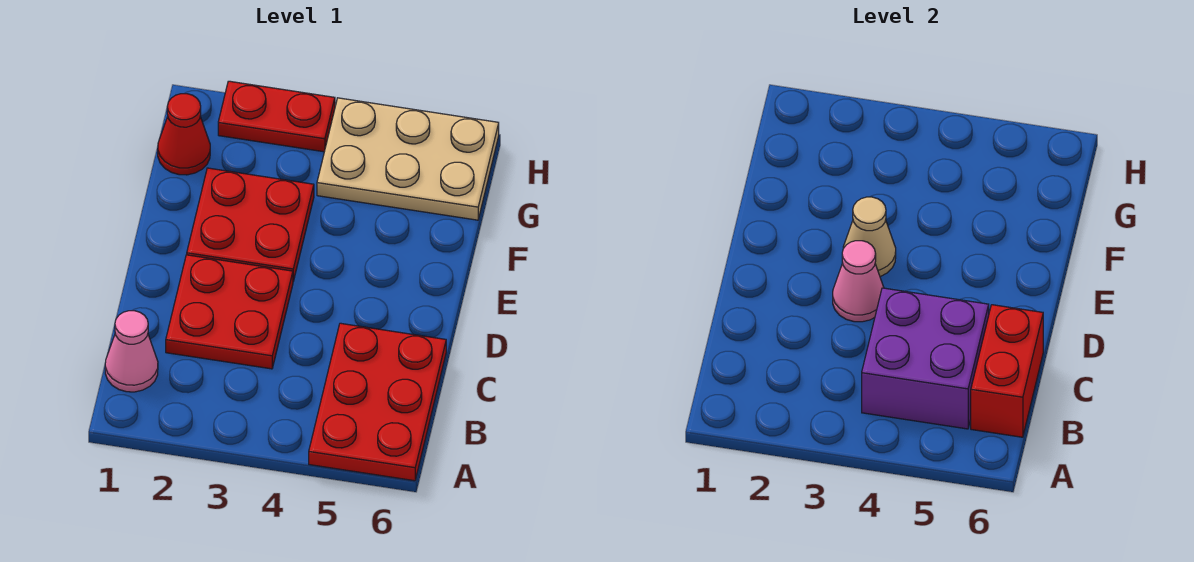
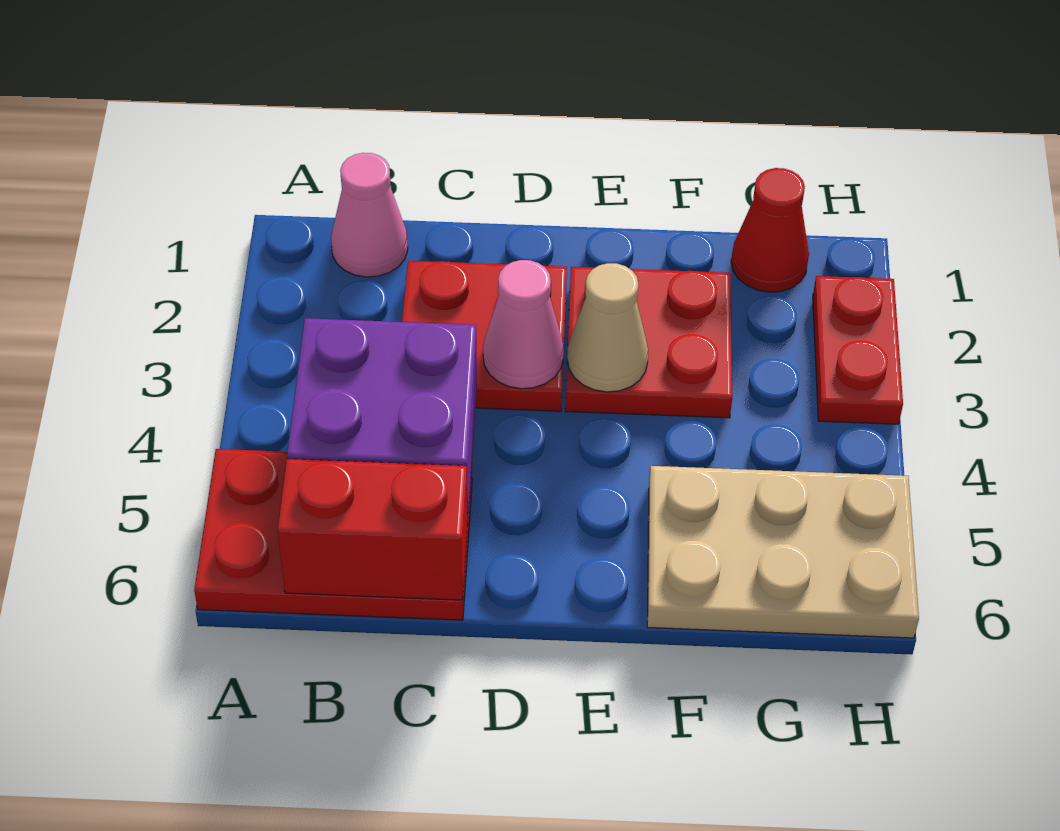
tan plate G4:H6 level 1 -> tan plate F5:H6 level 1

